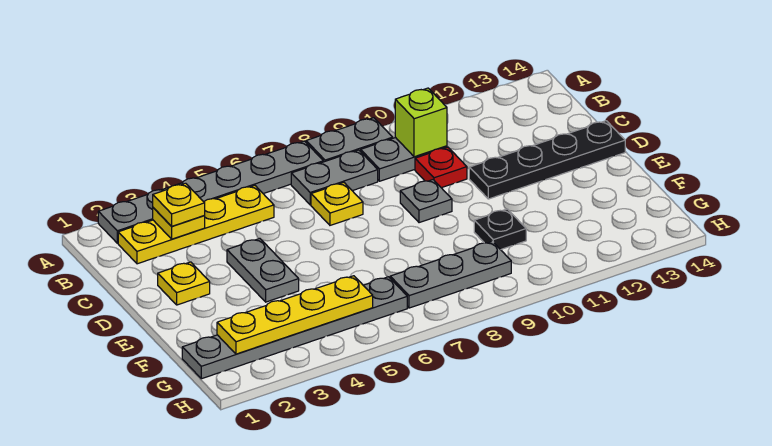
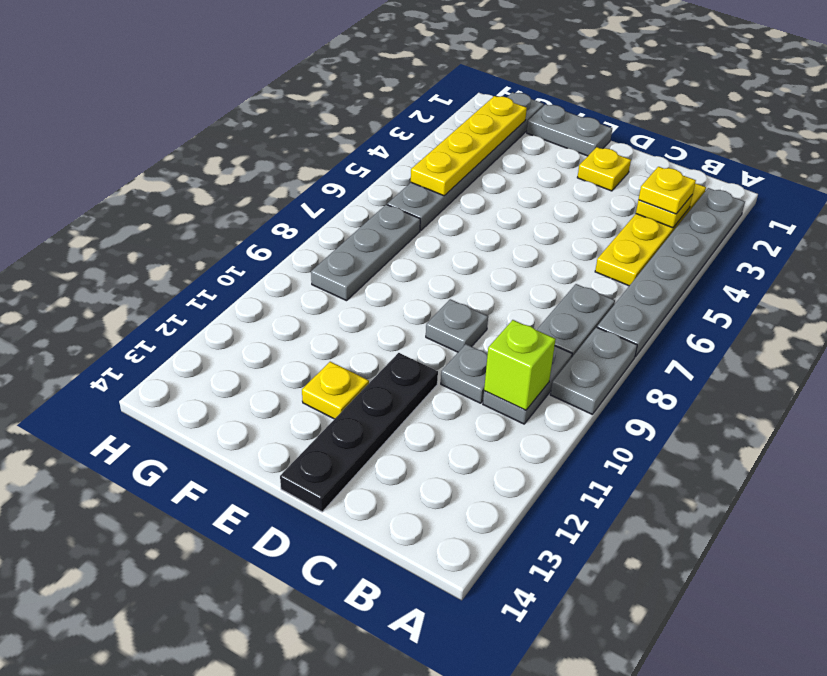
yellow plate C7 level 1 -> yellow plate E12 level 1
red plate C10 level 1 -> grey plate C10 level 1
grey plate D4:E4 level 1 -> grey plate E1:F1 level 1
black plate F10 level 1 -> none

